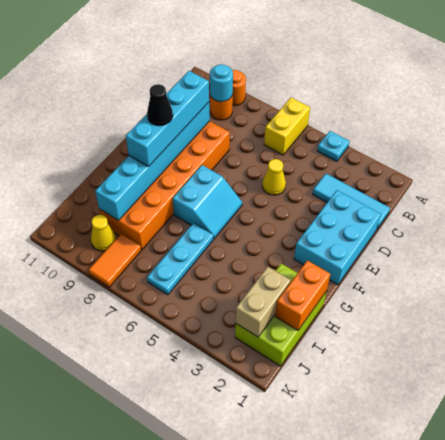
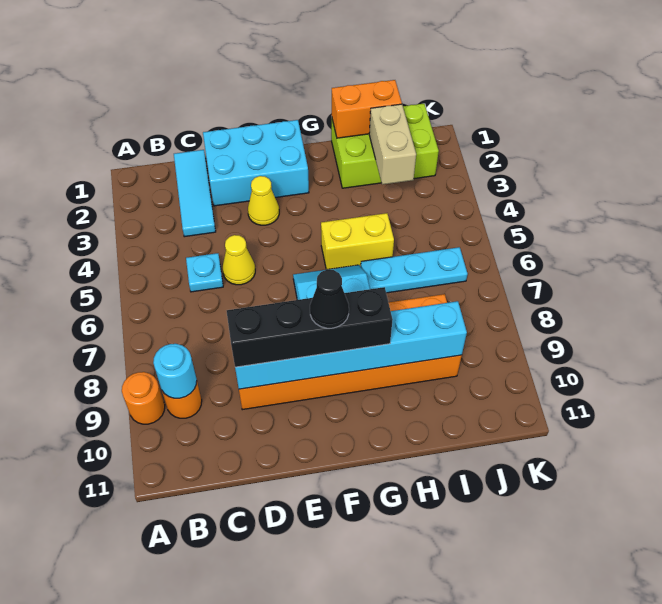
cyan plate A4 level 1 -> cyan plate C5 level 1
yellow brick A6:B6 level 1 -> yellow brick G5:H5 level 1
cyan brick D9:G9 level 3 -> black brick D9:G9 level 3
tan brick I2:J2 level 2 -> tan brick I2:I3 level 2
orange tile J8:K8 level 1 -> none
yellow cone J9 level 1 -> yellow cone E3 level 1

